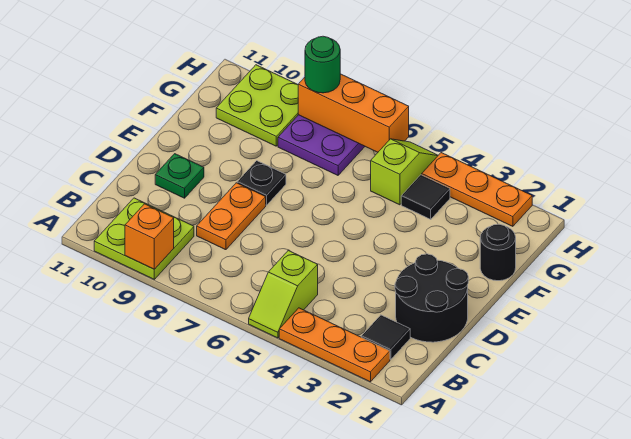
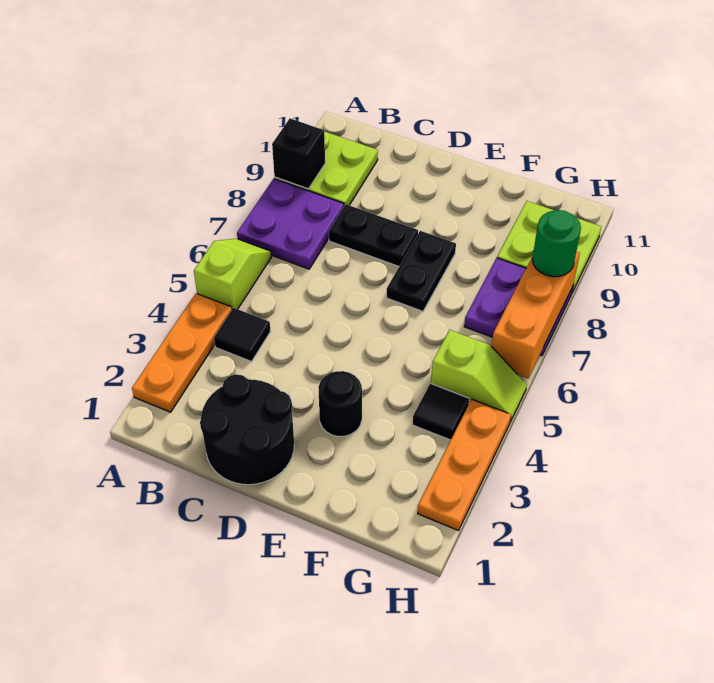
lime slope A5:B5 level 1 top B -> lime slope A5:A6 level 1 top 5
none -> purple plate A7:B8 level 1
orange brick A9 level 2 -> black brick A9 level 2
black tile B2 level 1 -> black tile B4 level 1
orange plate C8:D8 level 1 -> black plate C8:D8 level 1
green plate D10 level 1 -> none
black plate E8 level 1 -> black plate E7:E8 level 1
black round brick F1 level 1 -> black round brick E3 level 1

